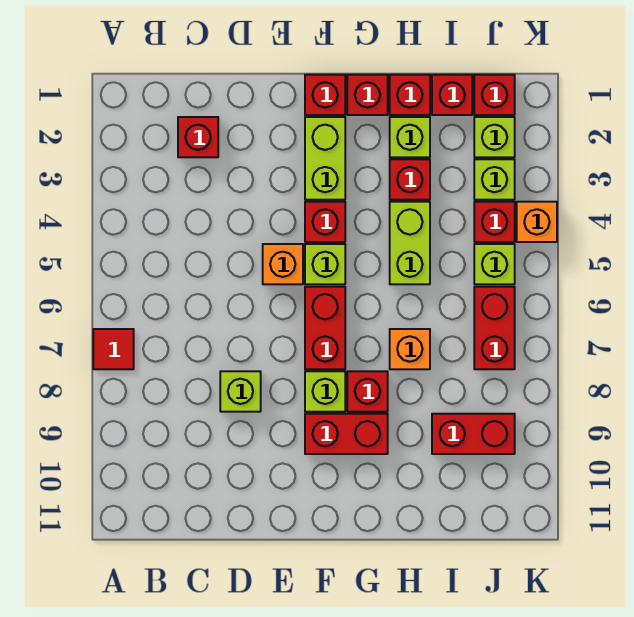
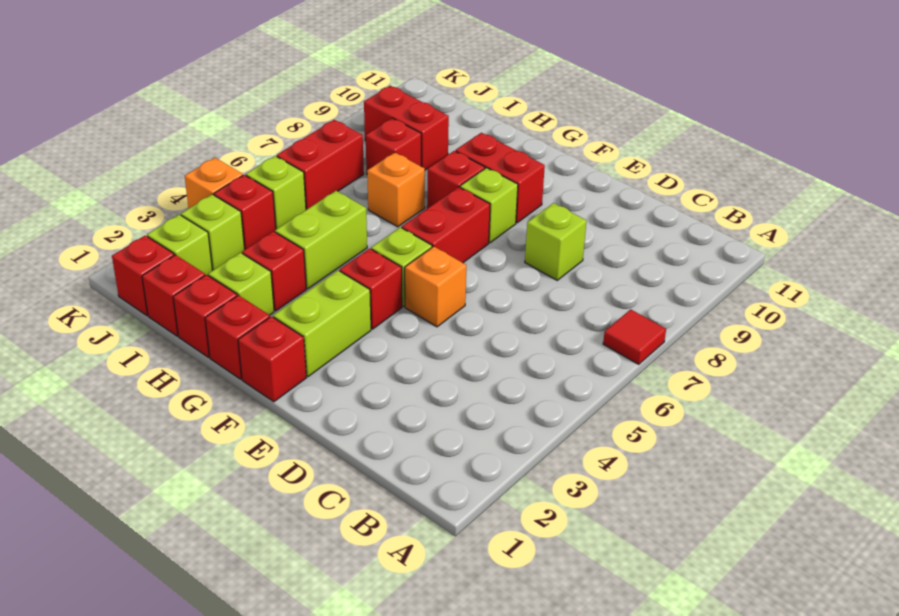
red brick C2 level 1 -> red brick I8 level 1

